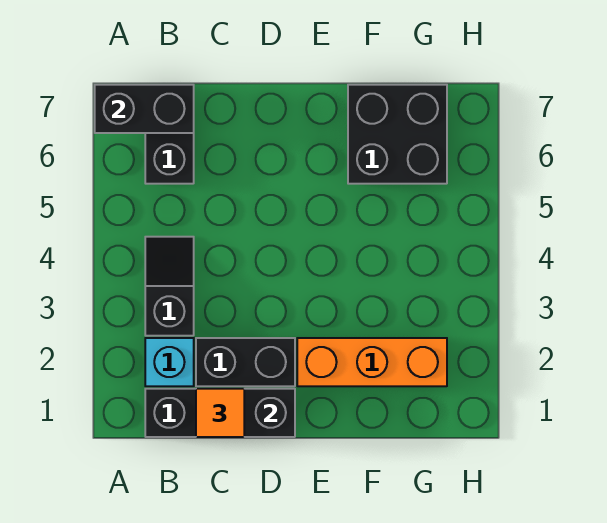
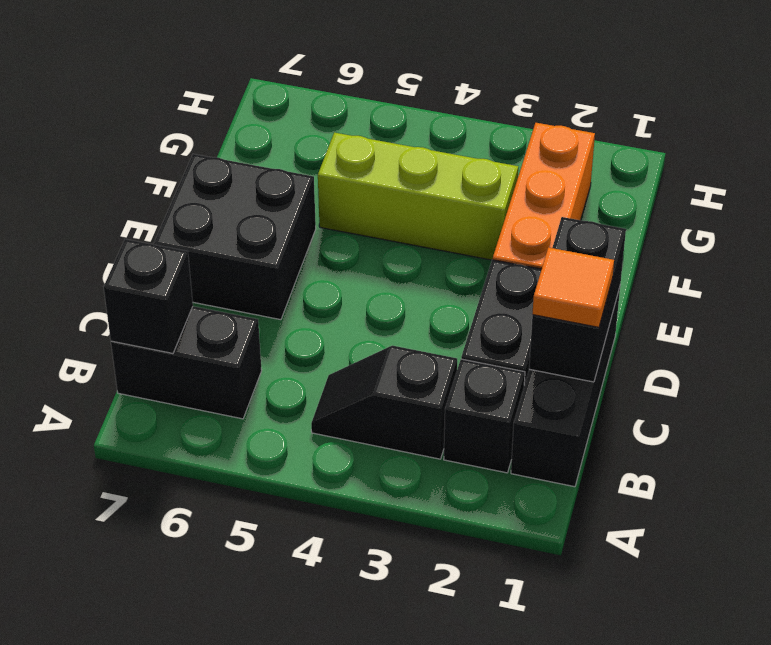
black brick A7:B7 level 2 -> black brick B7 level 2
cyan brick B2 level 1 -> black brick B2 level 1
none -> lime brick F3:F5 level 1
black brick F6:G7 level 1 -> black brick D6:E7 level 1

